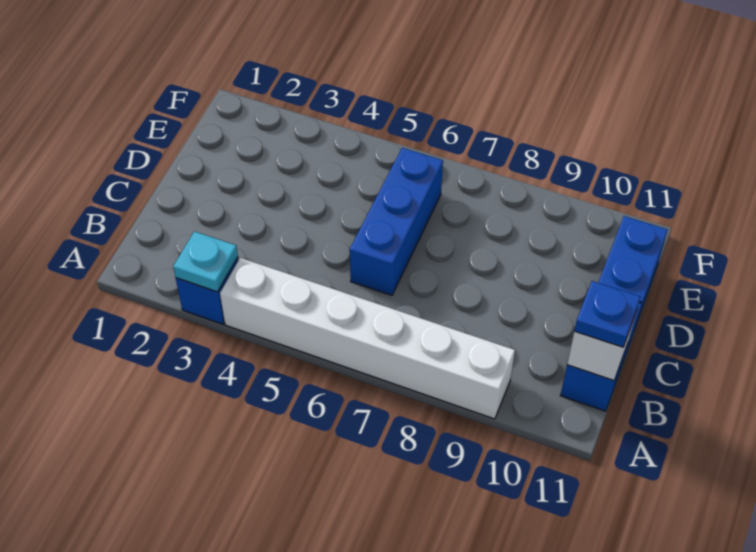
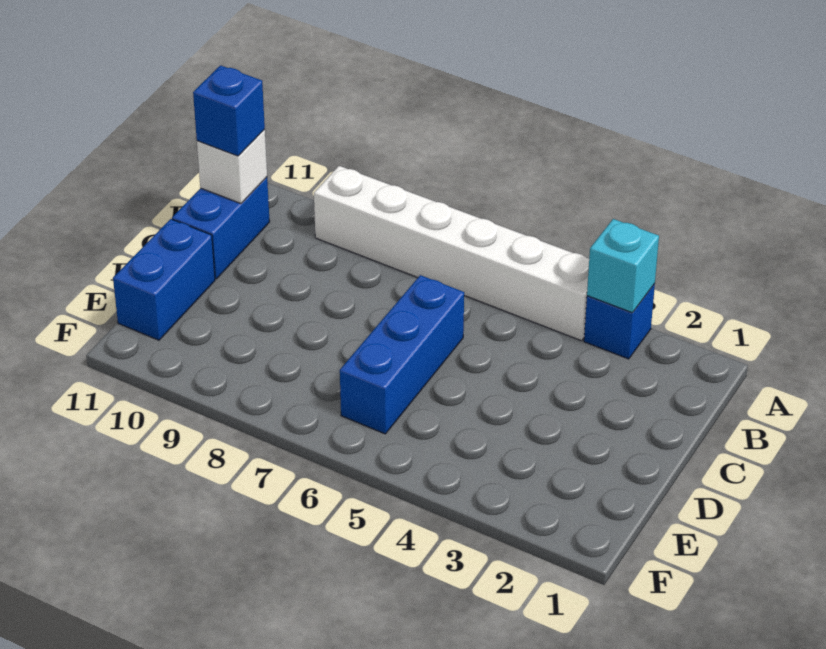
cyan plate A3 level 2 -> cyan brick A3 level 2
blue plate B11 level 3 -> blue brick B11 level 3

